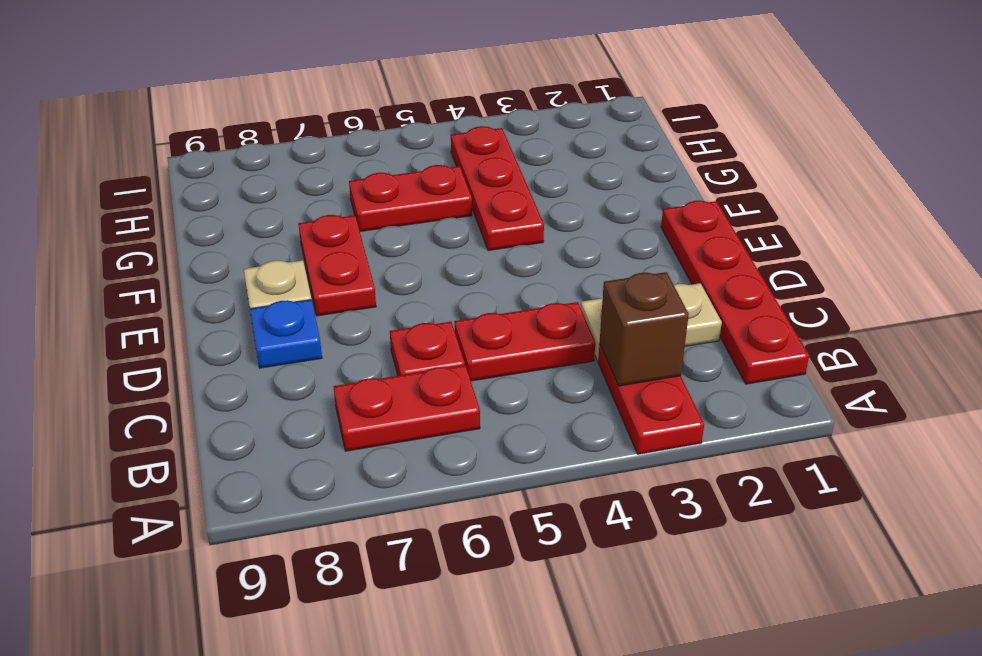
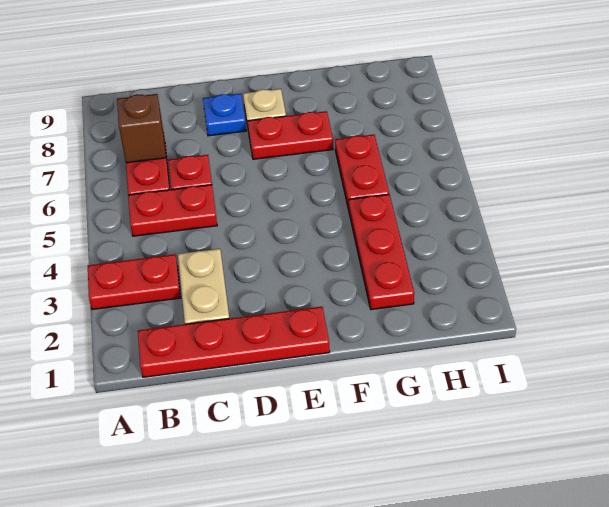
brown brick B3 level 2 -> brown brick B7 level 2
red plate C4:C5 level 1 -> red plate B5:C5 level 1
red plate F4:H4 level 1 -> red plate G2:G4 level 1

